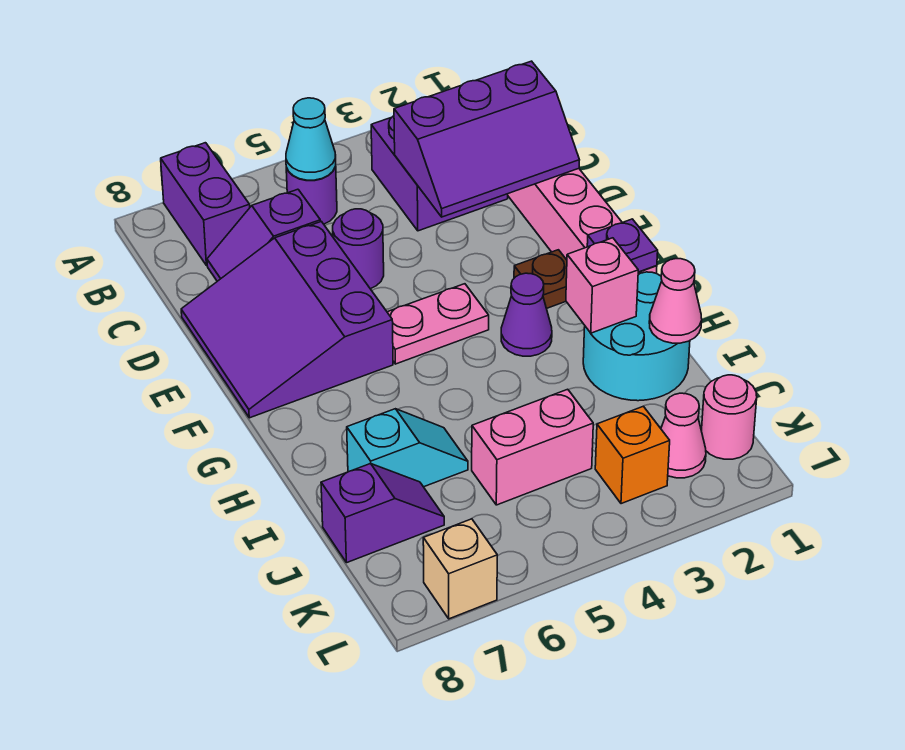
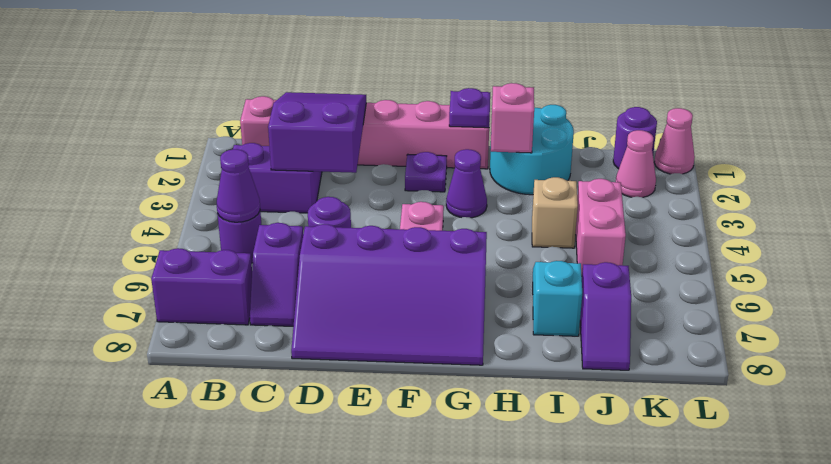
cyan cone B5 level 2 -> purple cone B5 level 2
purple slope C1:D3 level 2 top C -> purple slope C1:D3 level 2 top 3
purple slope D6:F8 level 1 top 6 -> purple slope D6:G8 level 1 top 6
brown plate F2 level 1 -> purple plate F2 level 1
pink cone I1 level 2 -> pink cone L1 level 1
purple slope J7:J8 level 1 top 8 -> purple slope J7:J8 level 1 top 7
pink round brick K1 level 1 -> purple round brick K1 level 1
orange brick K3 level 1 -> none
tan brick L7 level 1 -> tan brick I4 level 1

